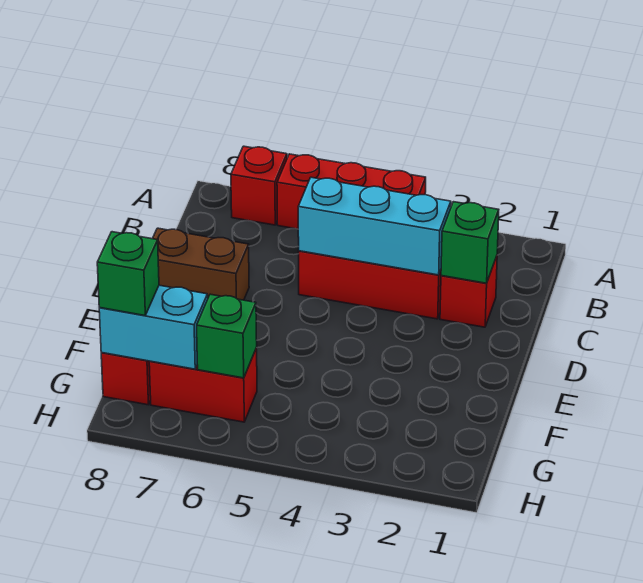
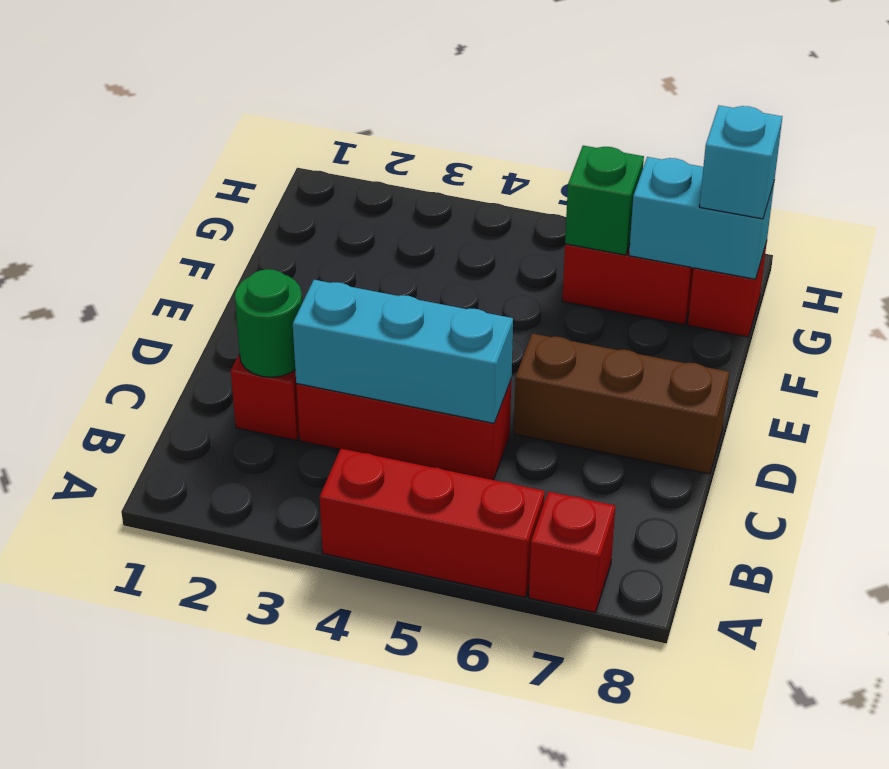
green brick C2 level 2 -> green round brick C2 level 2
brown brick D7:D8 level 1 -> brown brick D6:D8 level 1
green brick G8 level 3 -> cyan brick G8 level 3

